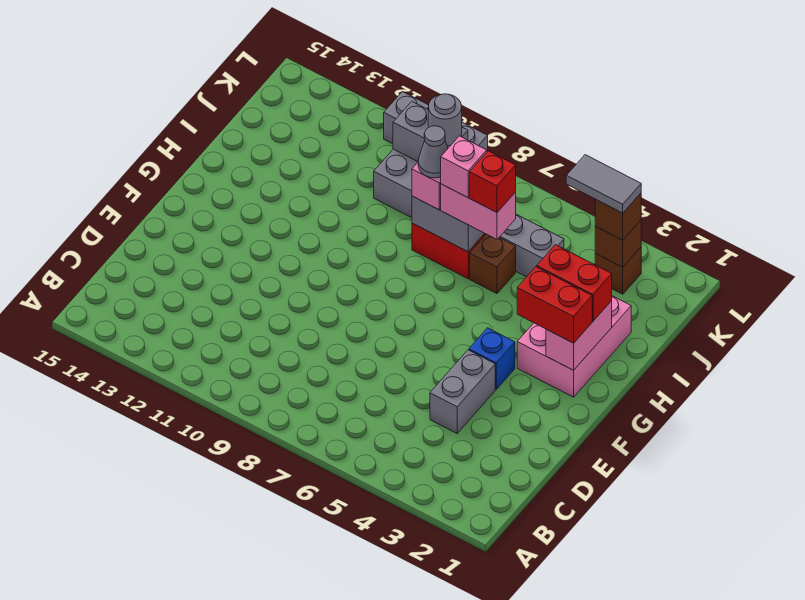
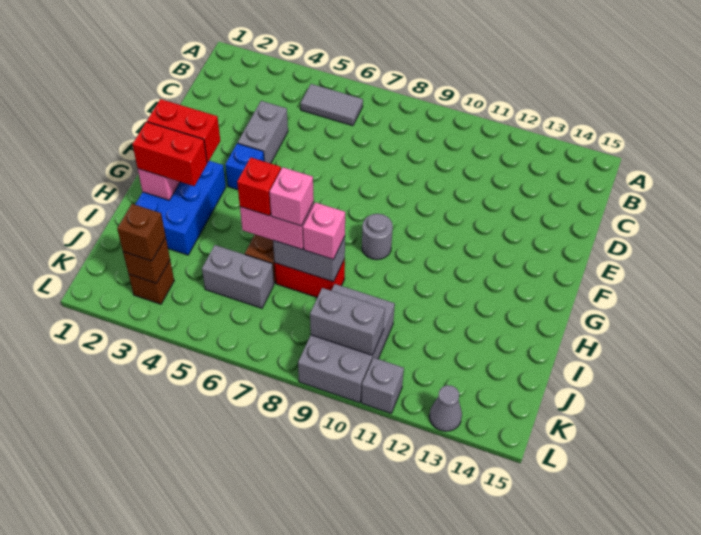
pink brick G2:I3 level 1 -> blue brick G2:I3 level 1
grey cone I8 level 4 -> grey cone L13 level 1
grey tile K3:K4 level 4 -> grey tile B5:B6 level 1
grey round brick K9 level 3 -> grey round brick G9 level 1

